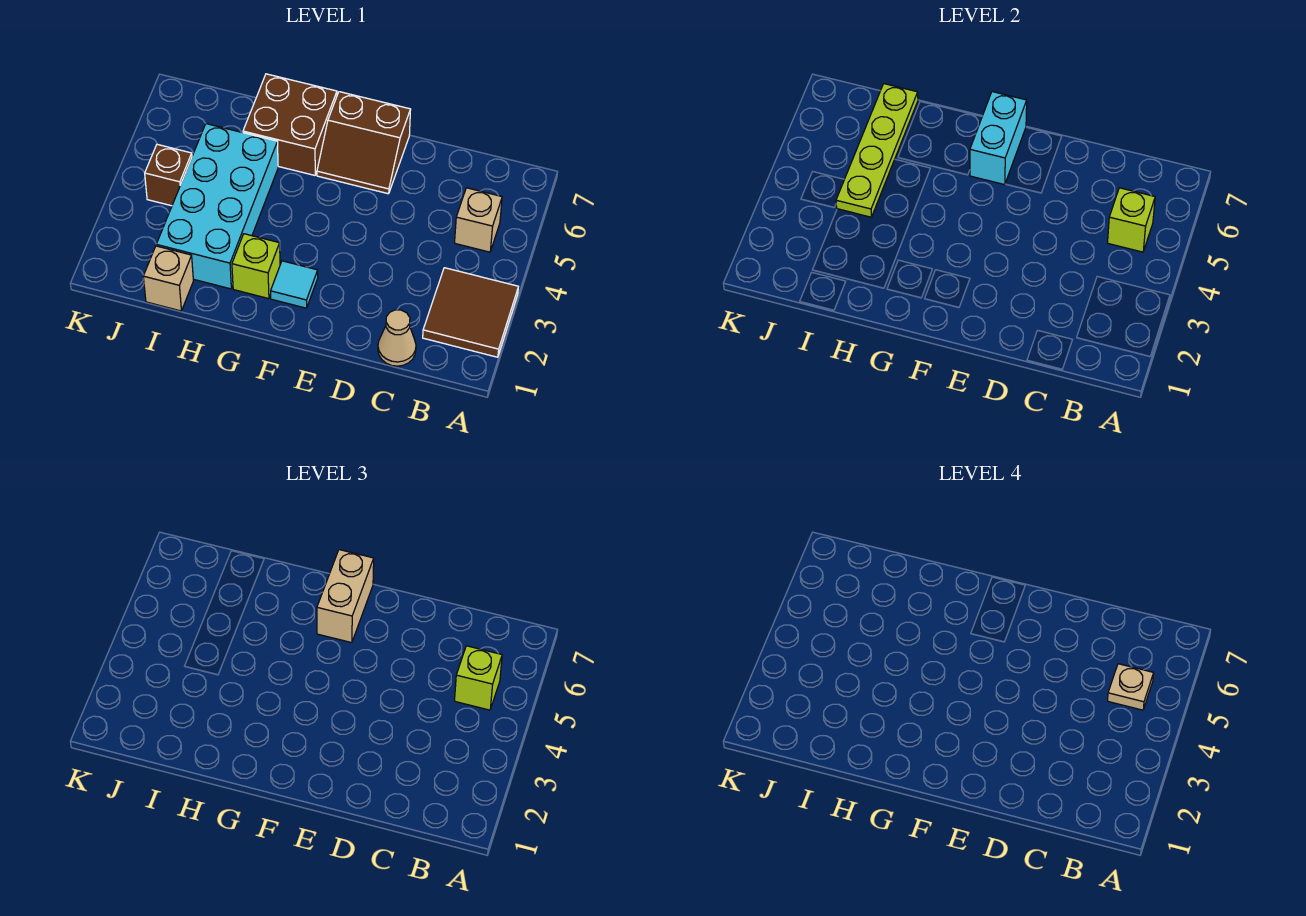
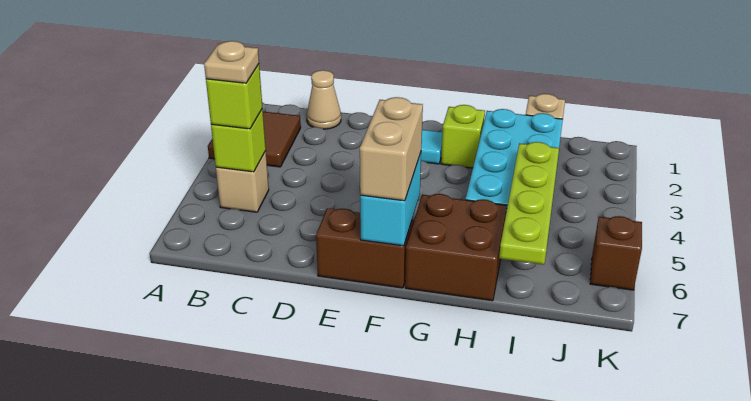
brown brick J4 level 1 -> brown brick K6 level 1

